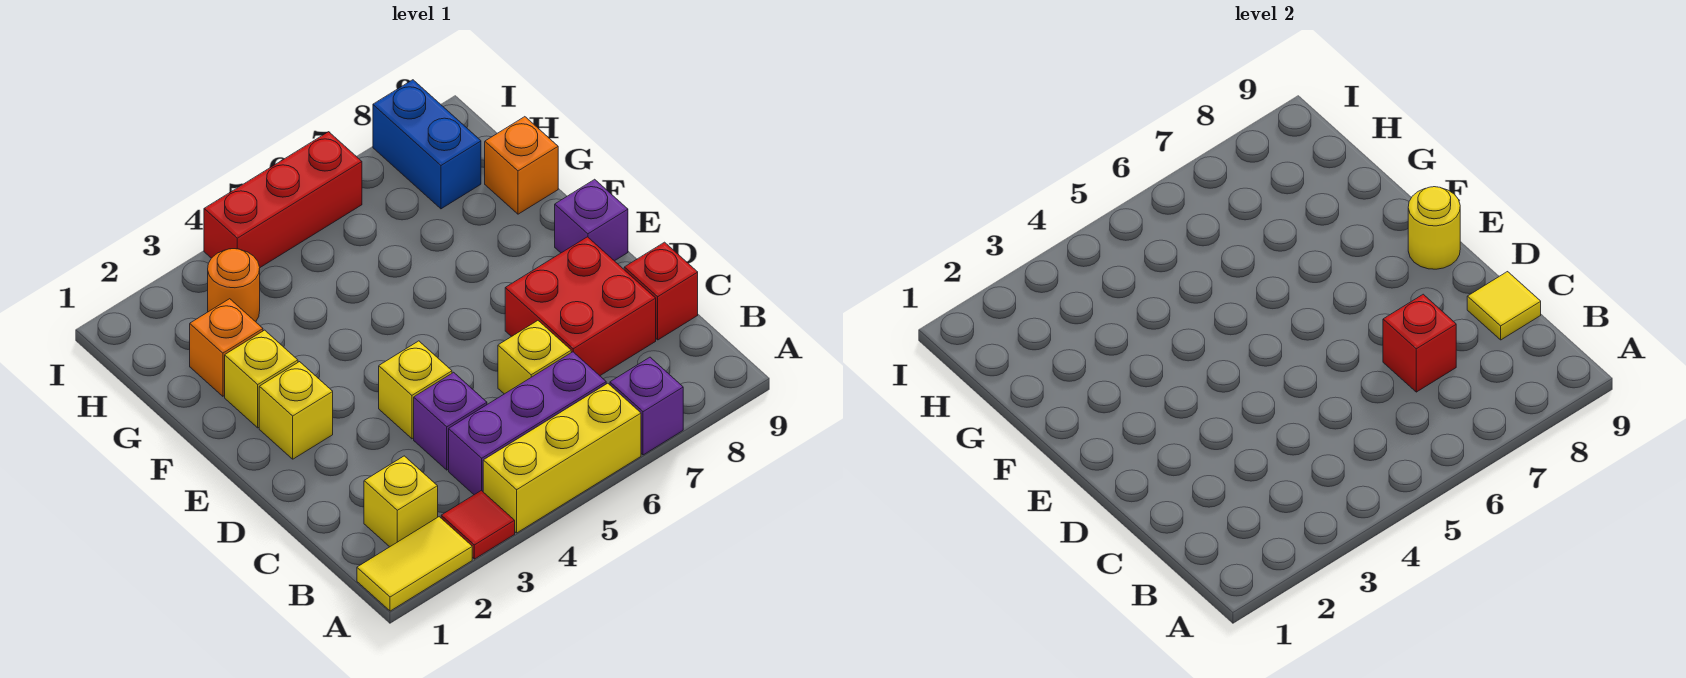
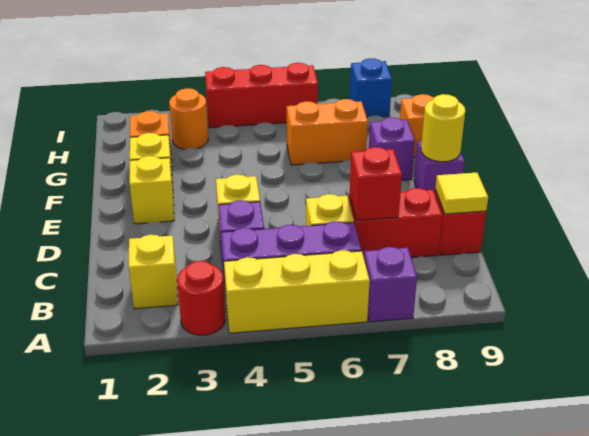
yellow tile A1:A2 level 1 -> none
red tile A3 level 1 -> red round brick A3 level 1
red brick C7:D8 level 1 -> red brick C7:C8 level 1
none -> purple brick F8 level 1
none -> orange brick G6:G7 level 1
blue brick H8:I8 level 1 -> blue brick I8 level 1

